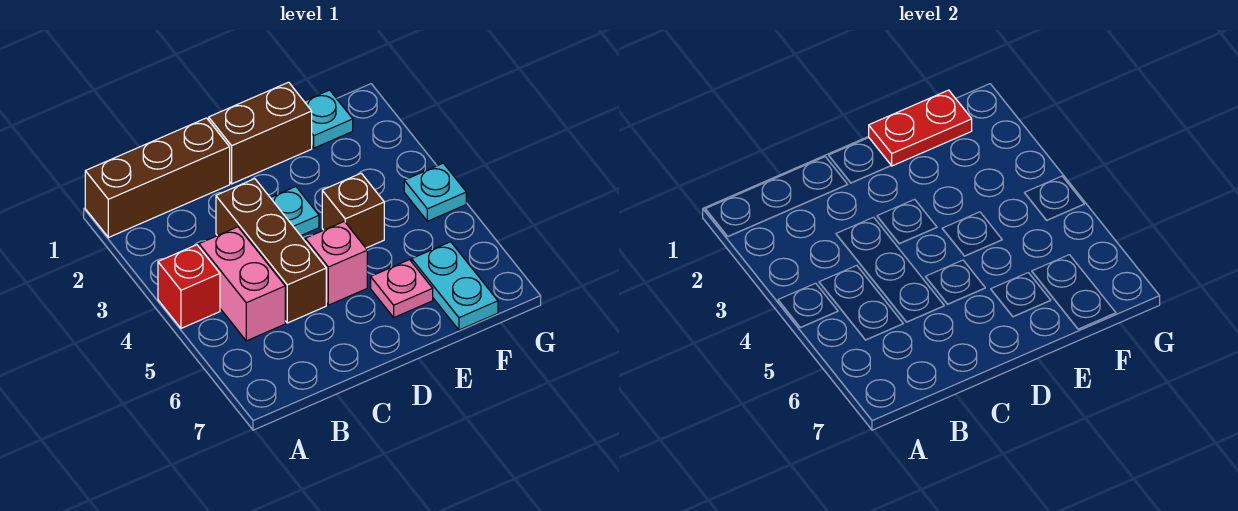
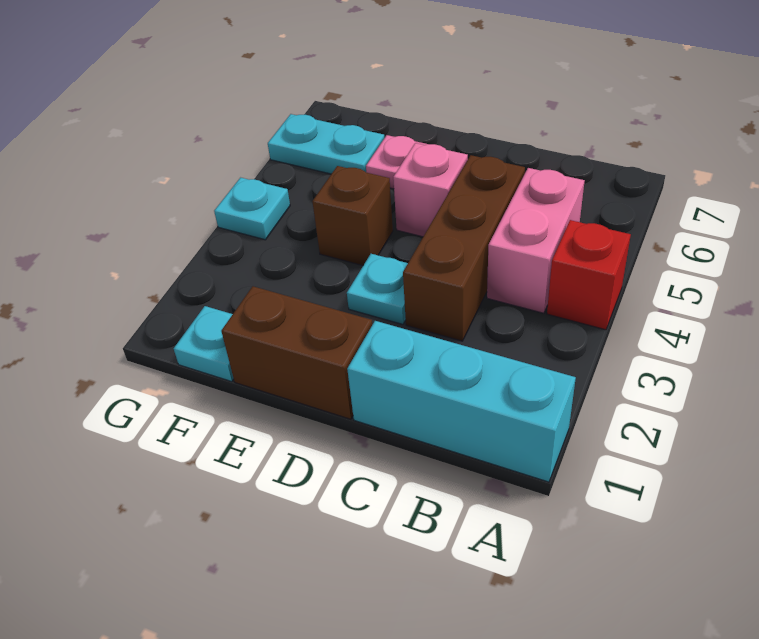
brown brick A1:C1 level 1 -> cyan brick A1:C1 level 1
red plate E1:F1 level 2 -> none
cyan plate F6:F7 level 1 -> cyan plate F6:G6 level 1

